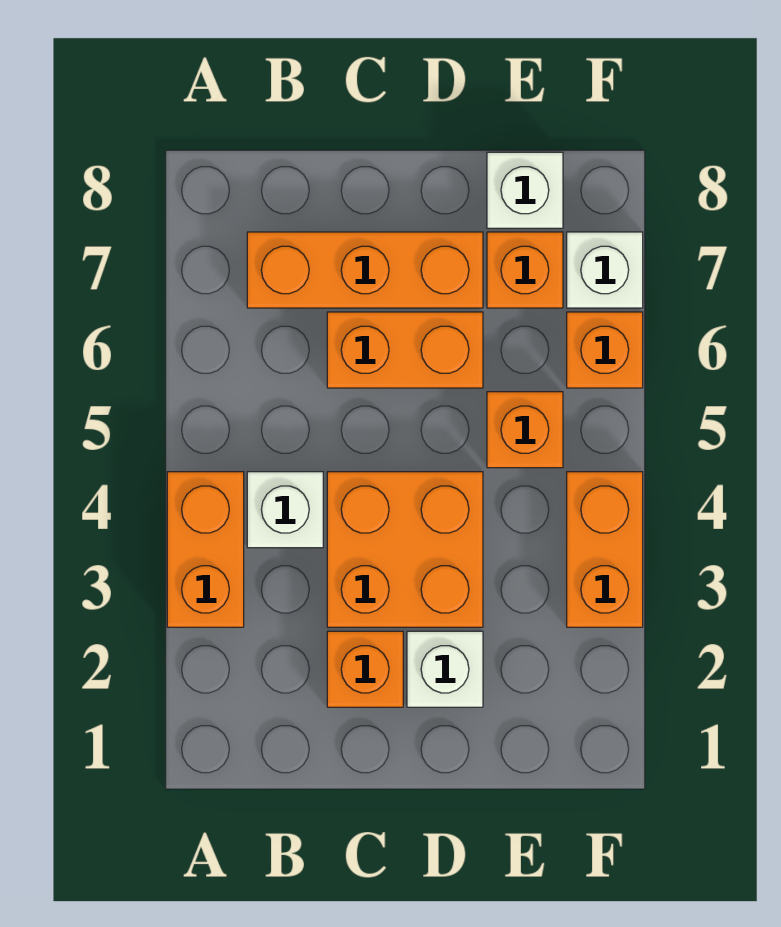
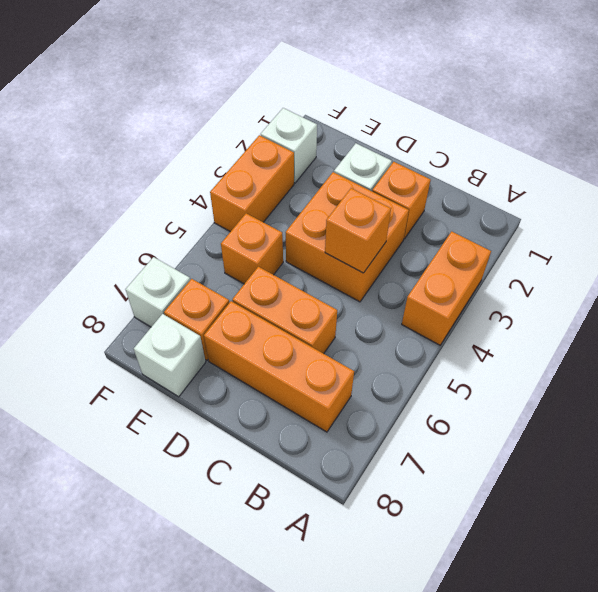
white brick B4 level 1 -> white brick F2 level 1
orange brick F6 level 1 -> orange brick C4 level 2

